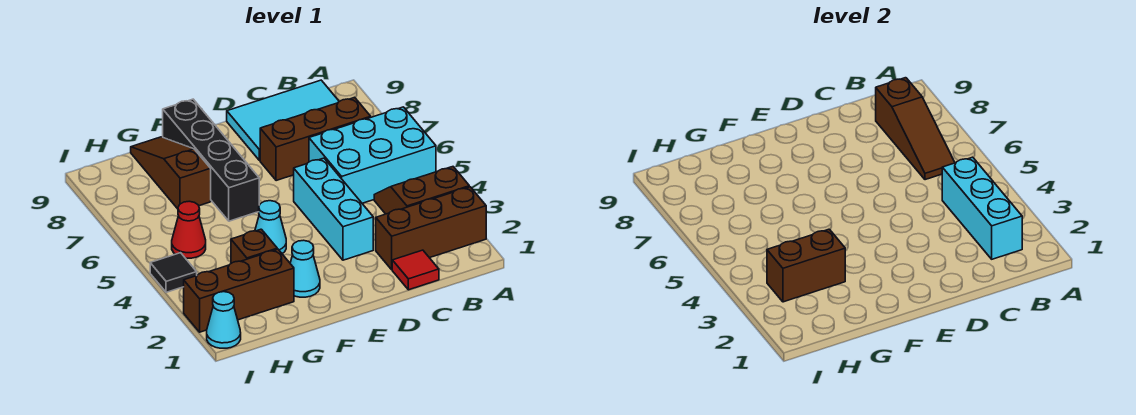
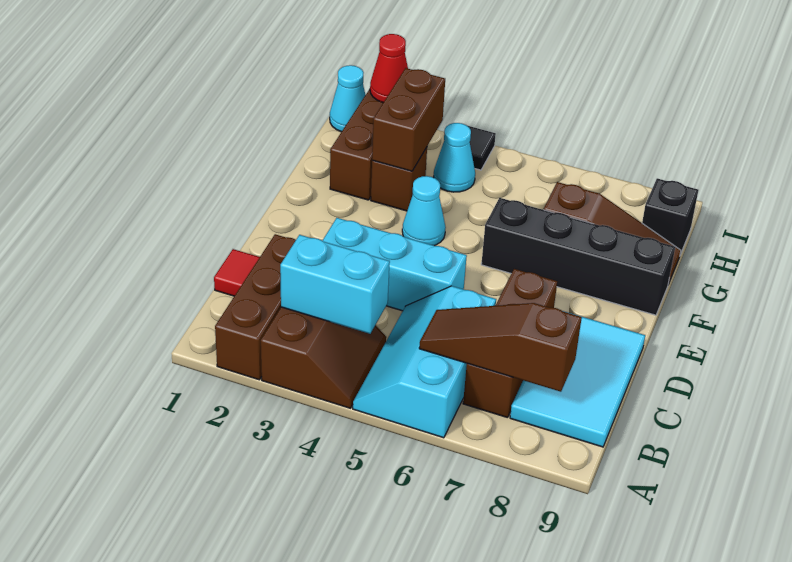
cyan brick A5:C6 level 1 -> cyan slope A5:C6 level 1 top 6
cyan brick B2:B4 level 2 -> cyan brick B3:B4 level 2
cyan cone F2 level 1 -> cyan cone H4 level 1
red cone H5 level 1 -> red cone I2 level 2
none -> black brick H9 level 1

